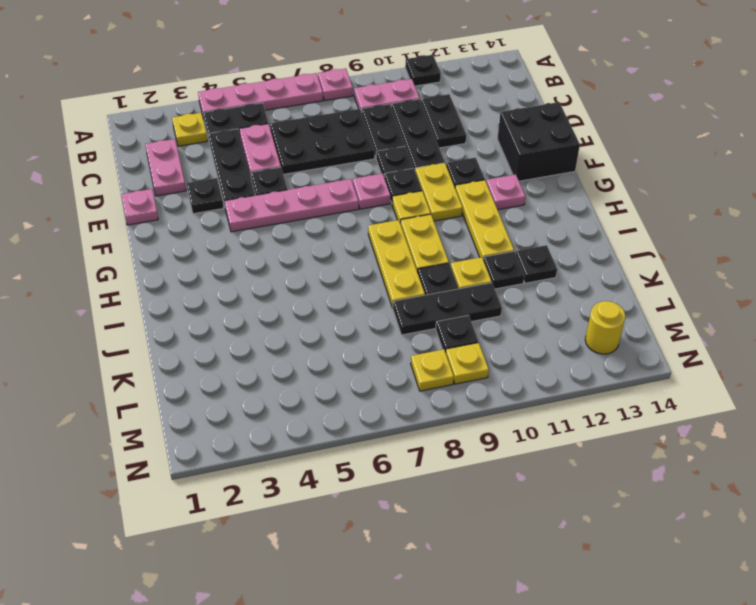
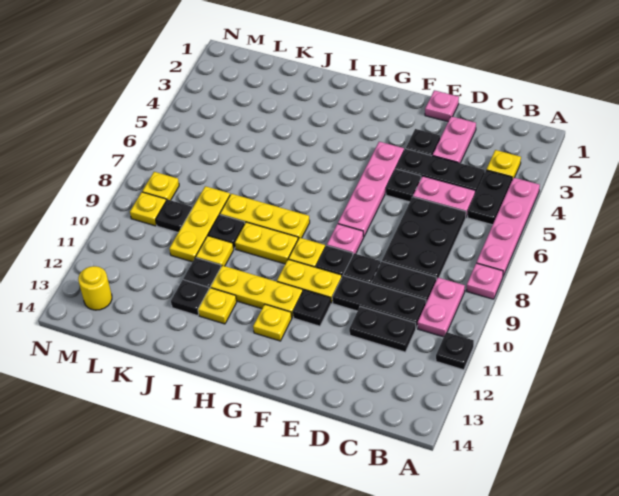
pink plate C2:D2 level 1 -> pink plate D2:D3 level 1
black brick E13:F14 level 1 -> none
pink plate G12 level 1 -> yellow plate G12 level 1
none -> yellow plate I12 level 1
black plate K8:K10 level 1 -> yellow plate K8:K10 level 1

